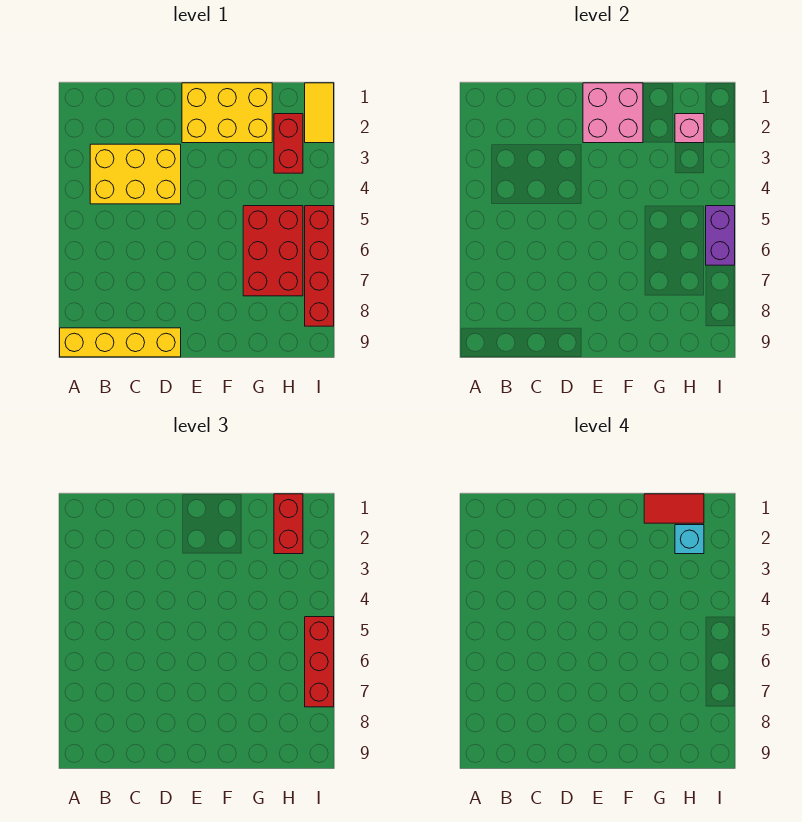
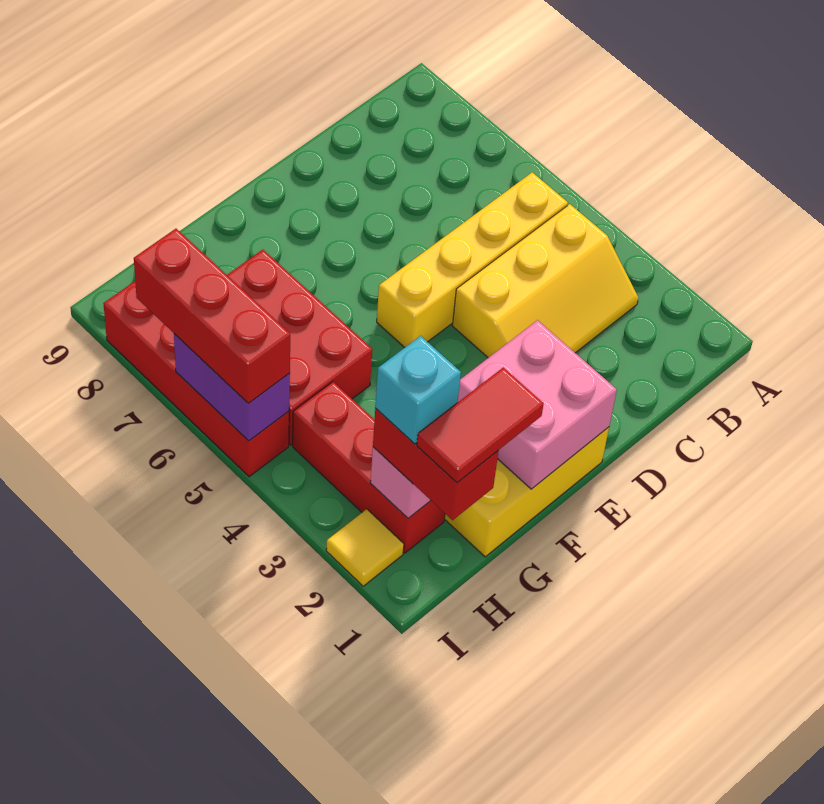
yellow brick A9:D9 level 1 -> yellow brick B5:E5 level 1
yellow brick B3:D4 level 1 -> yellow slope B3:D4 level 1 top 4
red brick H2:H3 level 1 -> red brick H2:H4 level 1
yellow tile I1:I2 level 1 -> yellow tile I2 level 1

